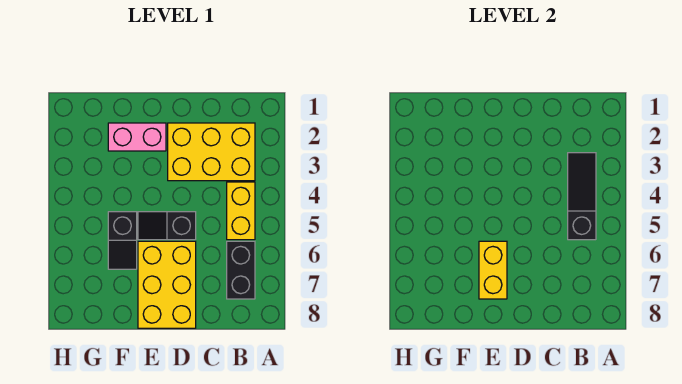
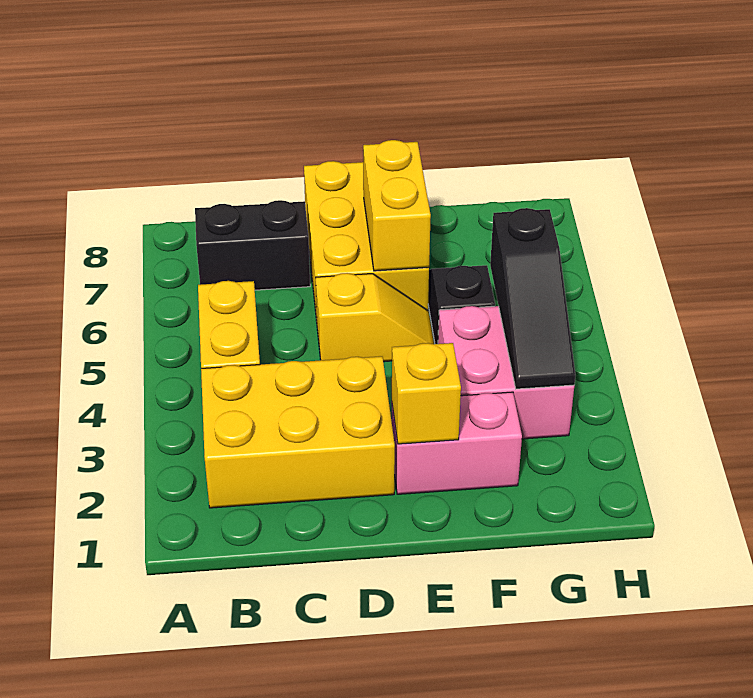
black slope B3:B5 level 2 top 5 -> black slope G3:G5 level 2 top 5
black brick B6:B7 level 1 -> black brick B7:C7 level 1
black slope D5:E5 level 1 top D -> yellow slope D5:E5 level 1 top D
none -> yellow brick E2 level 2
none -> pink brick F3:G4 level 1

